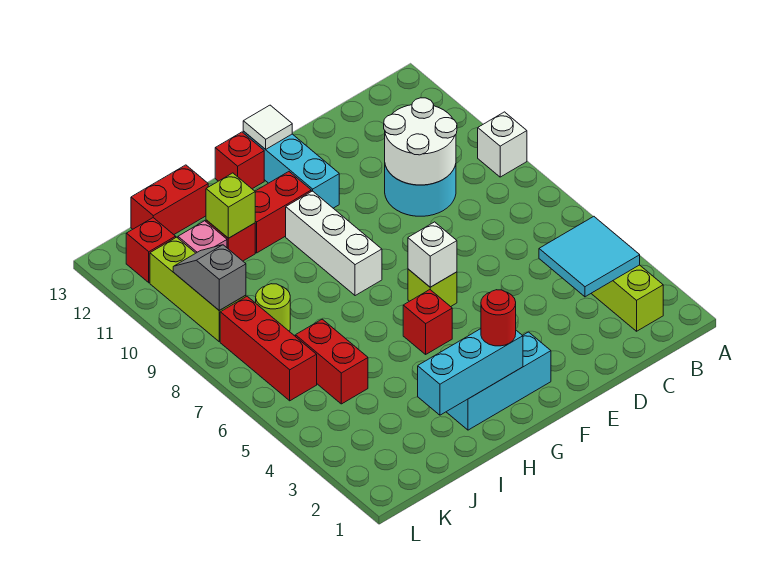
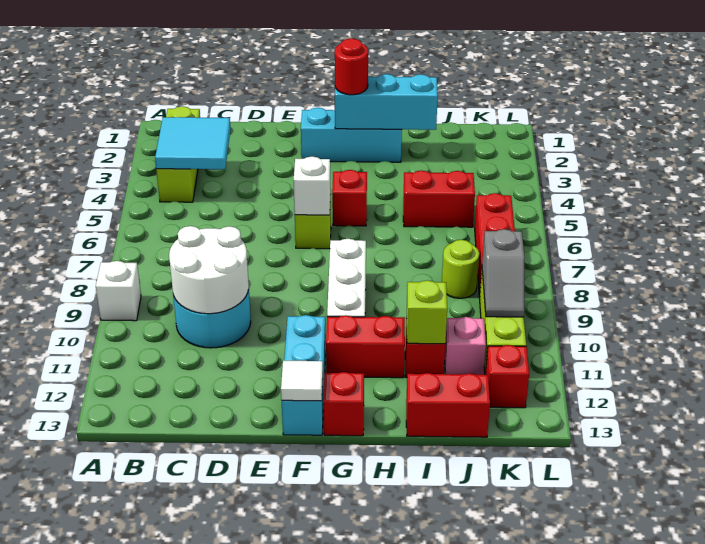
red brick J5:J6 level 1 -> red brick I5:J5 level 1

